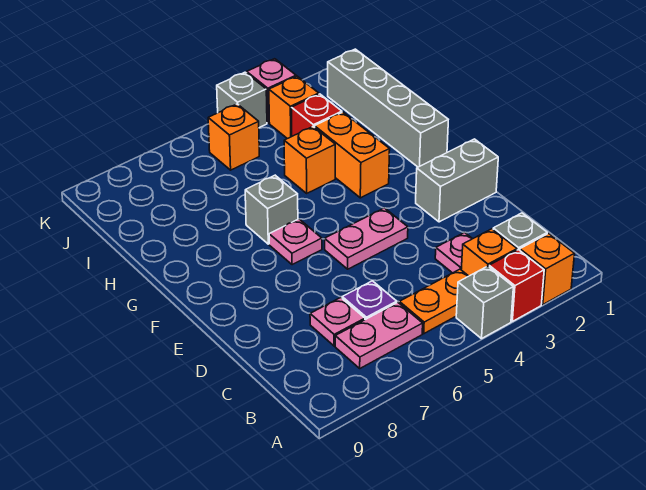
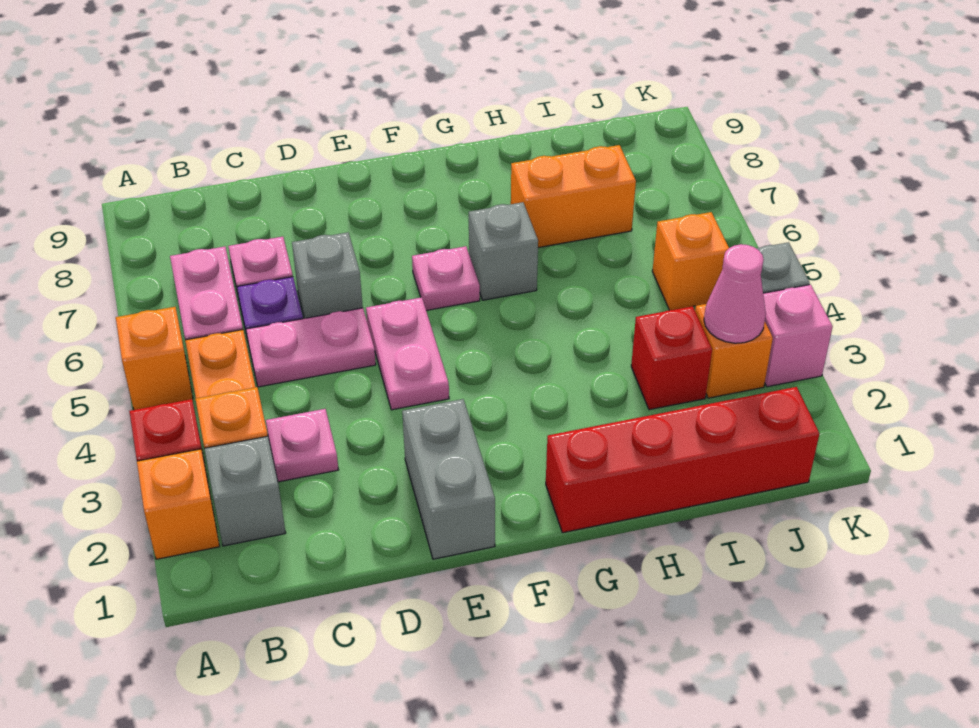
grey brick A4 level 1 -> grey brick D6 level 1
none -> pink plate C5:D5 level 1
grey brick G1:J1 level 1 -> red brick G1:J1 level 1
orange brick G3:H3 level 1 -> orange brick H7:I7 level 1
orange brick H4 level 1 -> orange brick A5 level 1
none -> pink cone J3 level 2

